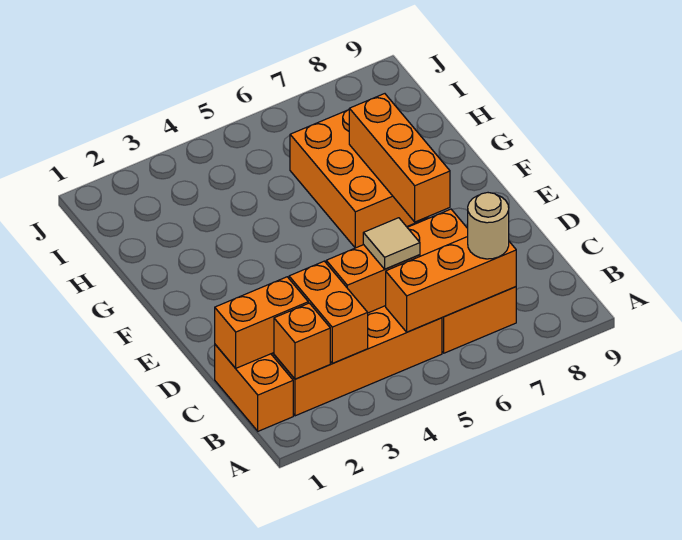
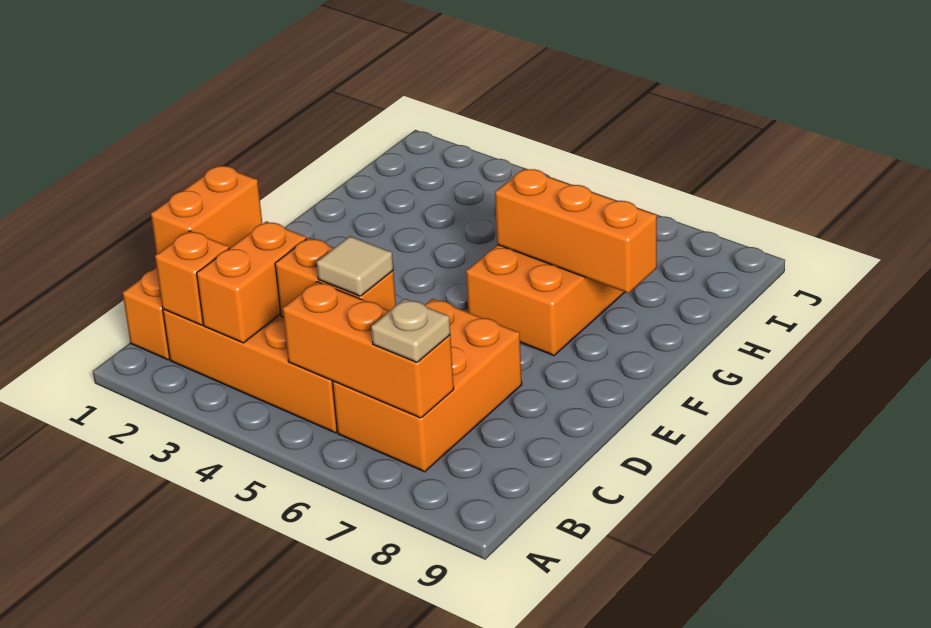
tan round brick B7 level 3 -> tan plate B7 level 3
orange brick C1:C2 level 2 -> orange brick C1:D1 level 2
orange brick E7:G7 level 2 -> orange brick G6:G8 level 2

